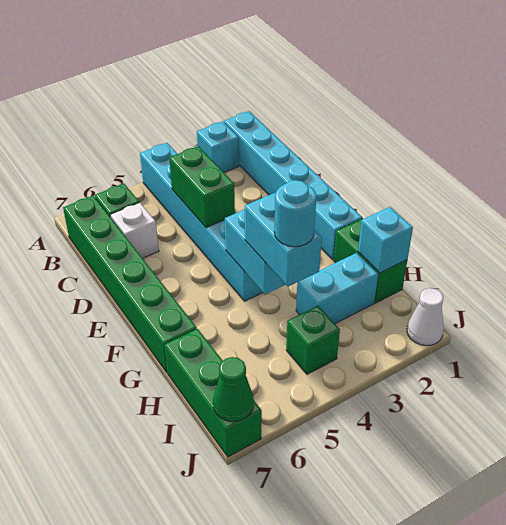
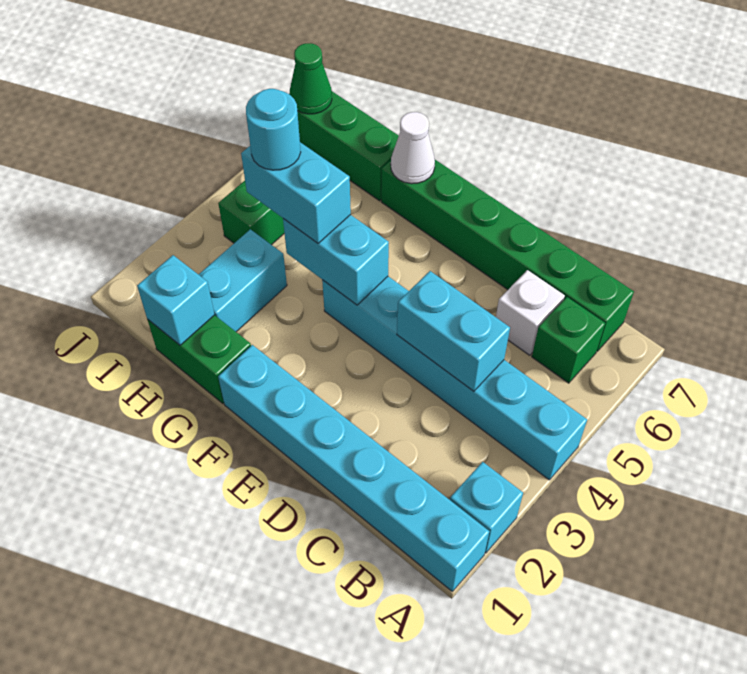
green brick C4:D4 level 2 -> cyan brick C4:D4 level 2
white cone J1 level 1 -> white cone G7 level 2

